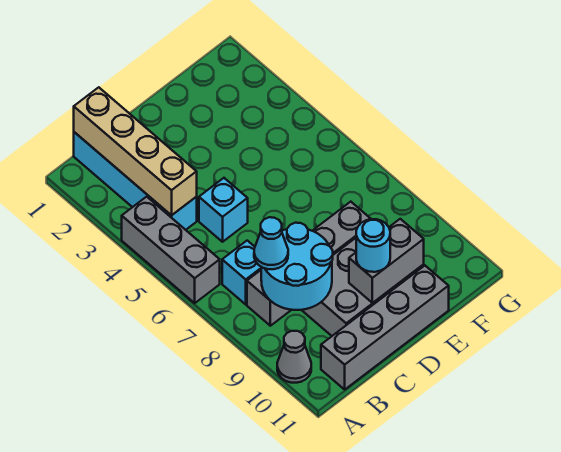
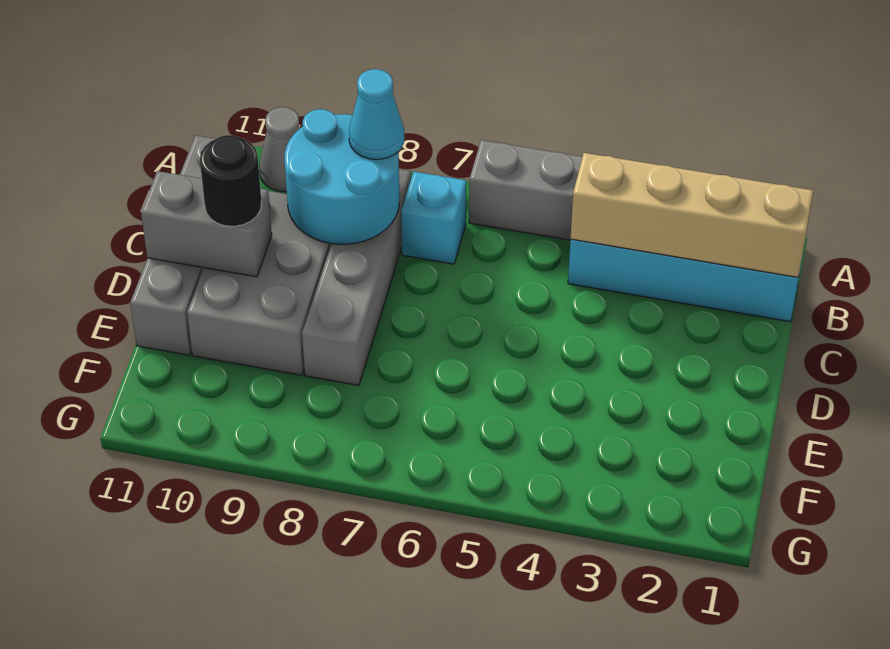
cyan brick C5 level 1 -> none
grey brick D10:E10 level 2 -> grey brick D10:D11 level 2
cyan round brick D10 level 3 -> black round brick D10 level 3

